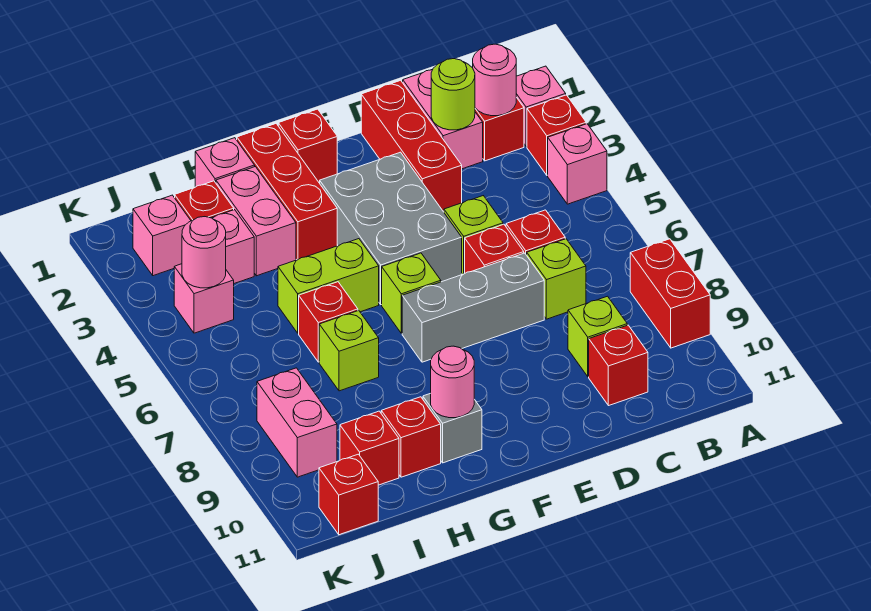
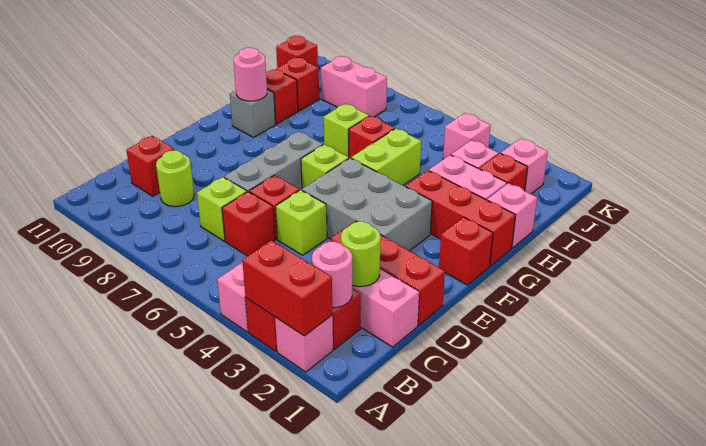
red brick A8:A9 level 1 -> red brick A2:A3 level 2
lime brick C9 level 1 -> lime round brick C9 level 1
pink round brick J4 level 2 -> none

